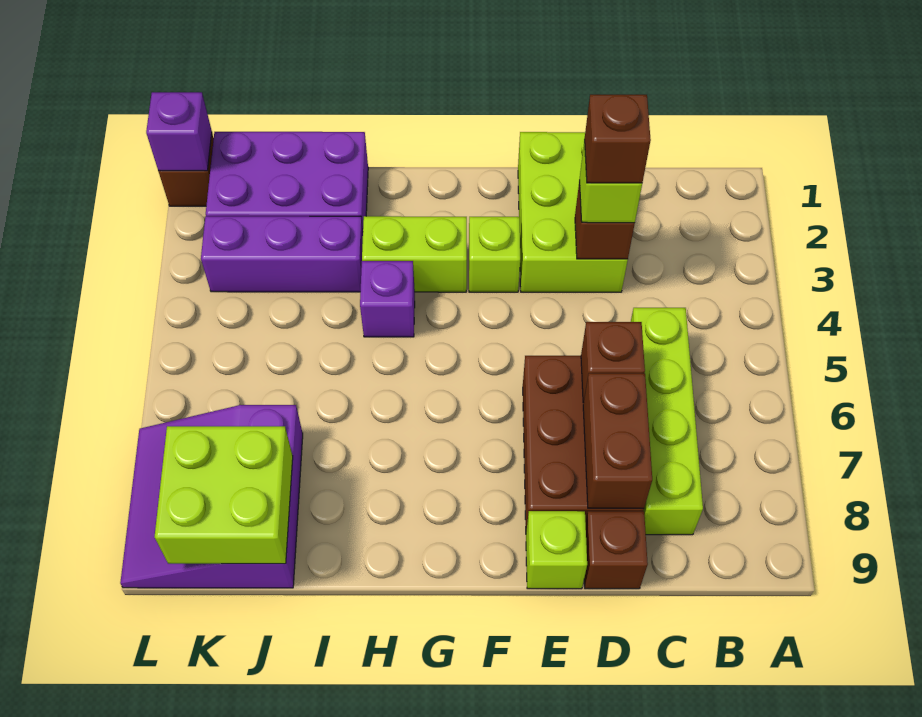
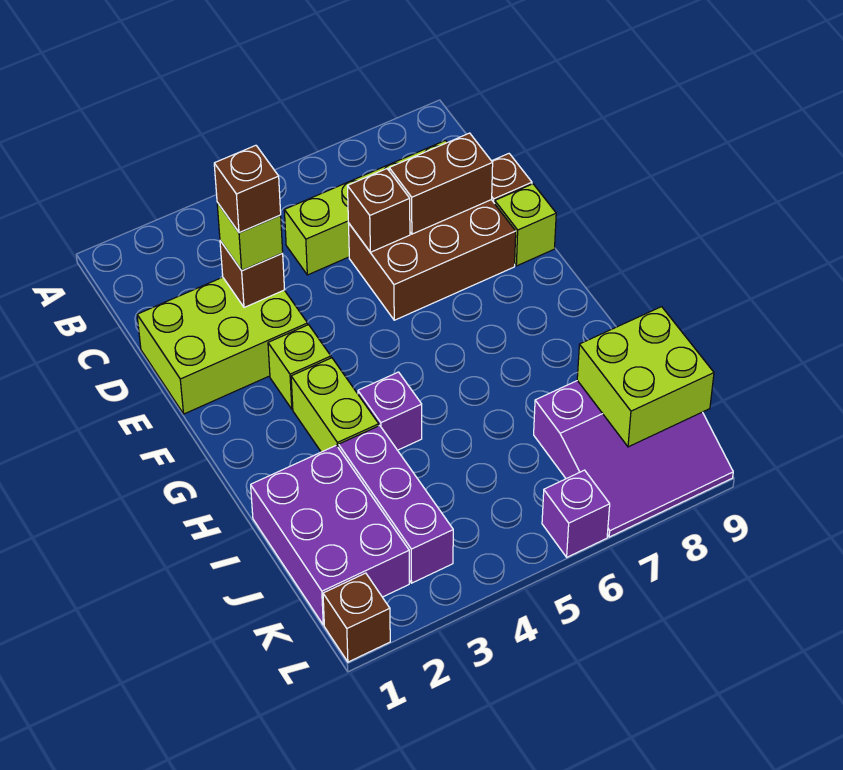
purple brick L1 level 2 -> purple brick L6 level 1

